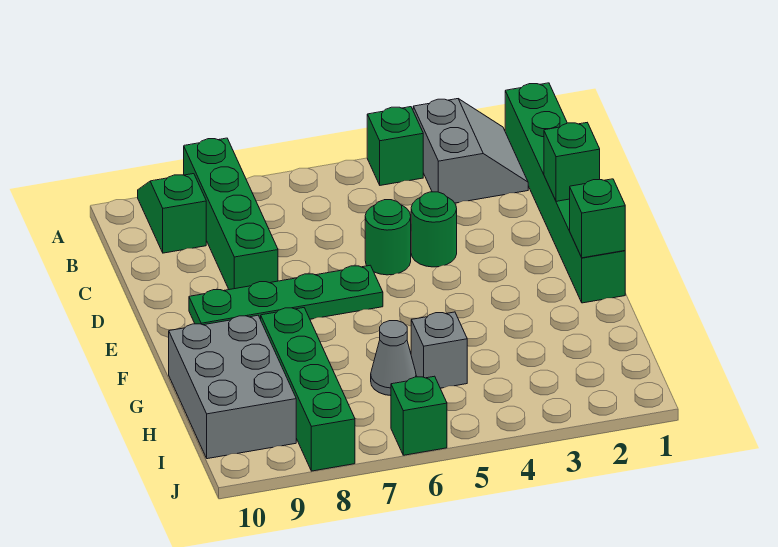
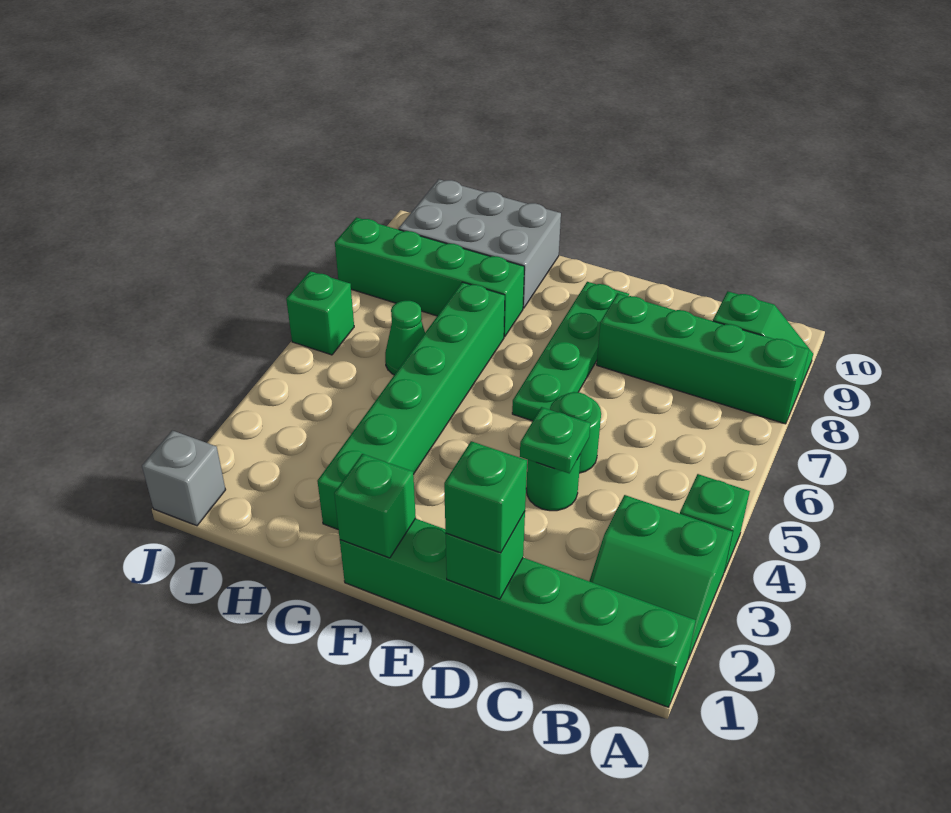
grey slope A2:B3 level 1 top 3 -> green slope A2:B3 level 1 top 3
none -> green brick D1 level 3
none -> green plate D4 level 2
none -> green brick G2:G7 level 1
grey brick H5 level 1 -> grey brick J1 level 1
grey cone H6 level 1 -> green cone H6 level 1

